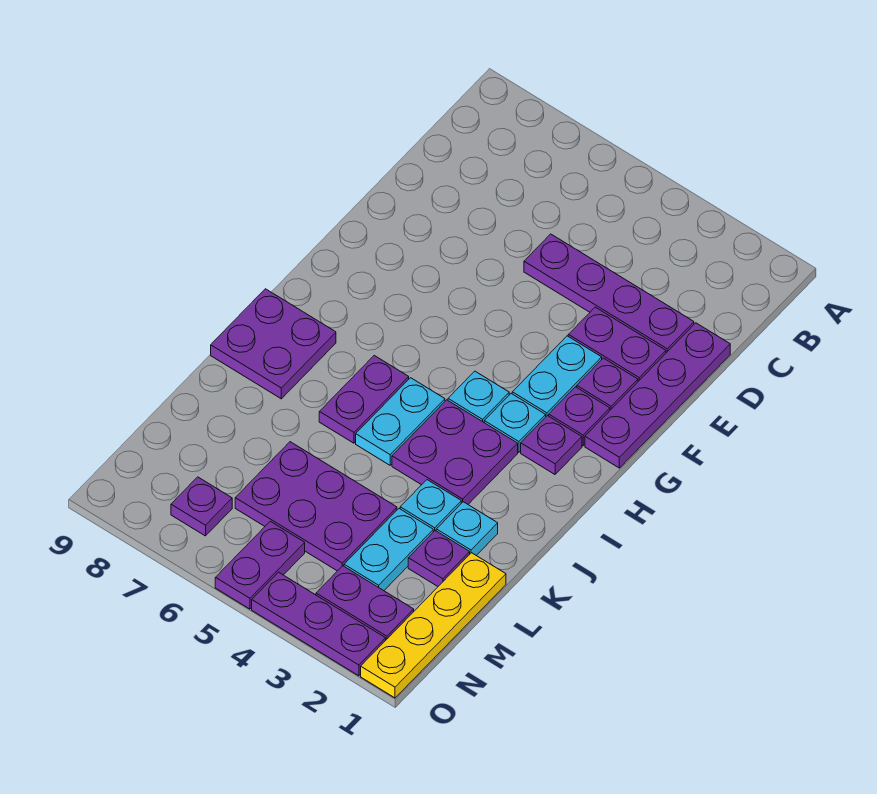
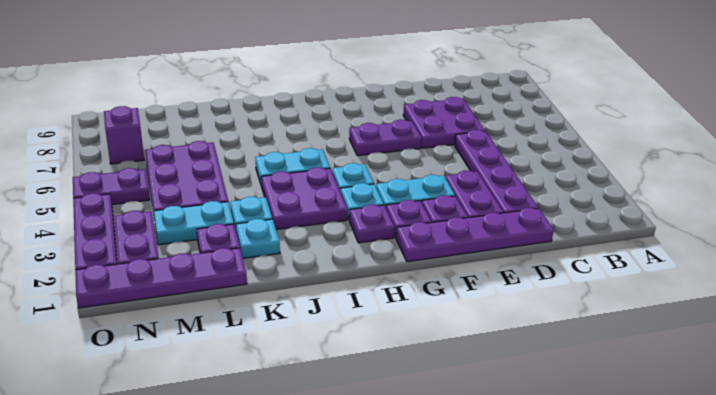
purple plate I6:J6 level 1 -> purple plate F6:G6 level 1
purple plate I8:J9 level 1 -> purple plate D6:E7 level 1
yellow plate L1:O1 level 1 -> purple plate L1:O1 level 1
purple plate N7 level 1 -> purple brick N7 level 1

